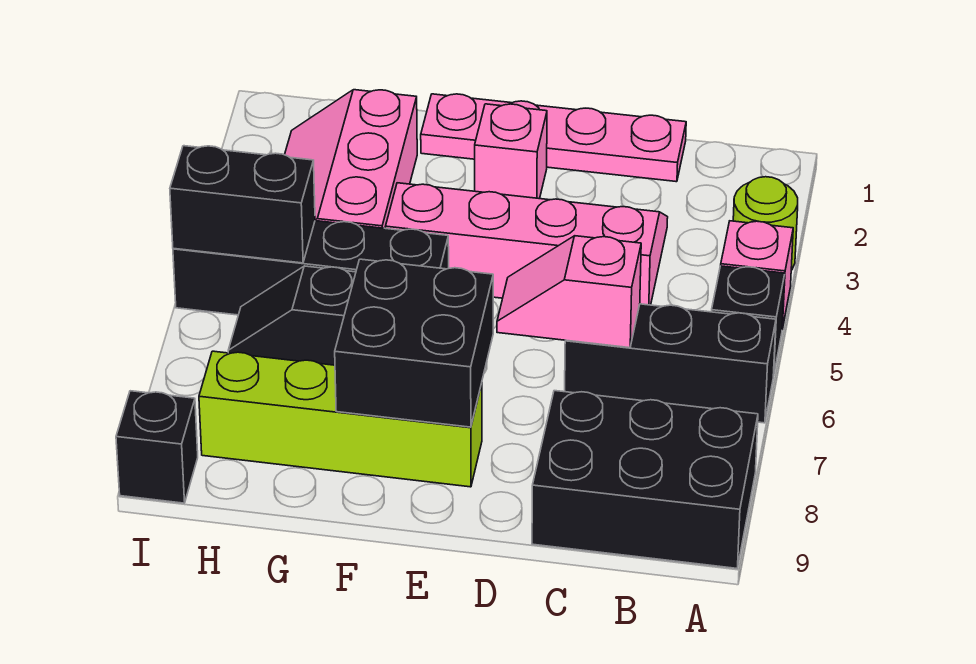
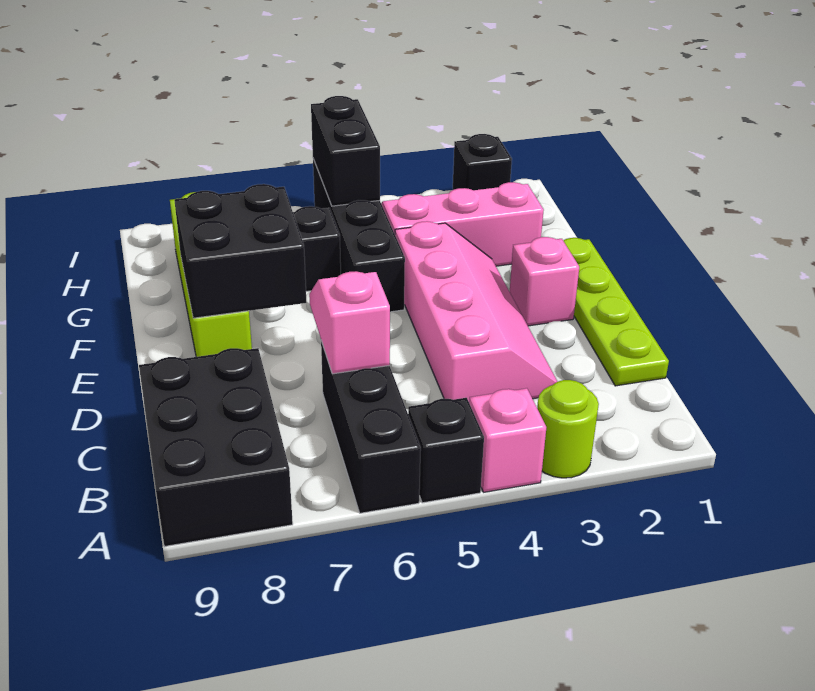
pink plate C1:F1 level 1 -> lime plate C1:F1 level 1
black brick I9 level 1 -> black brick I2 level 1

